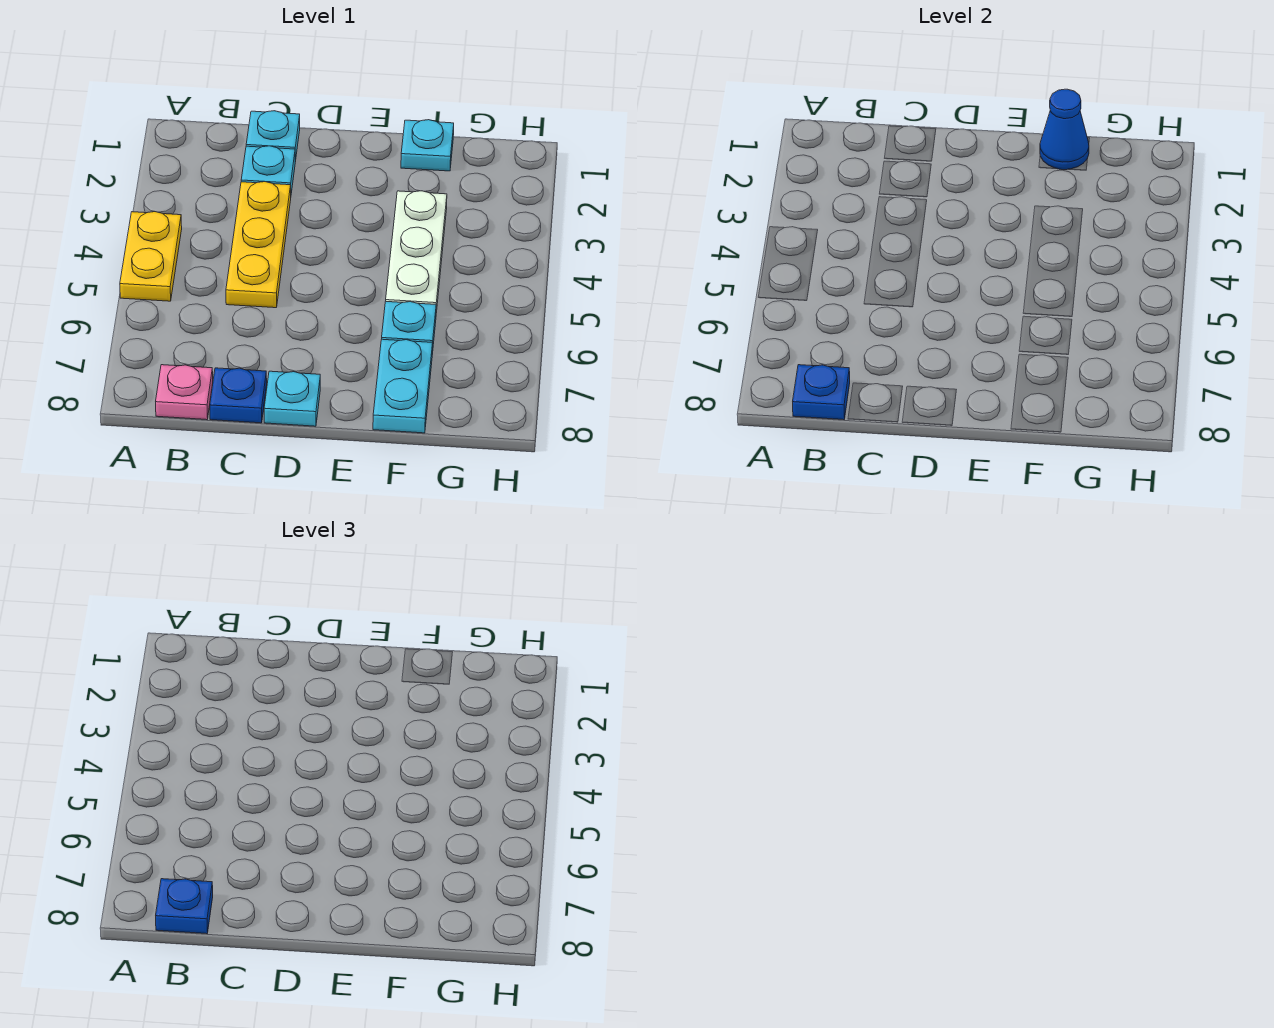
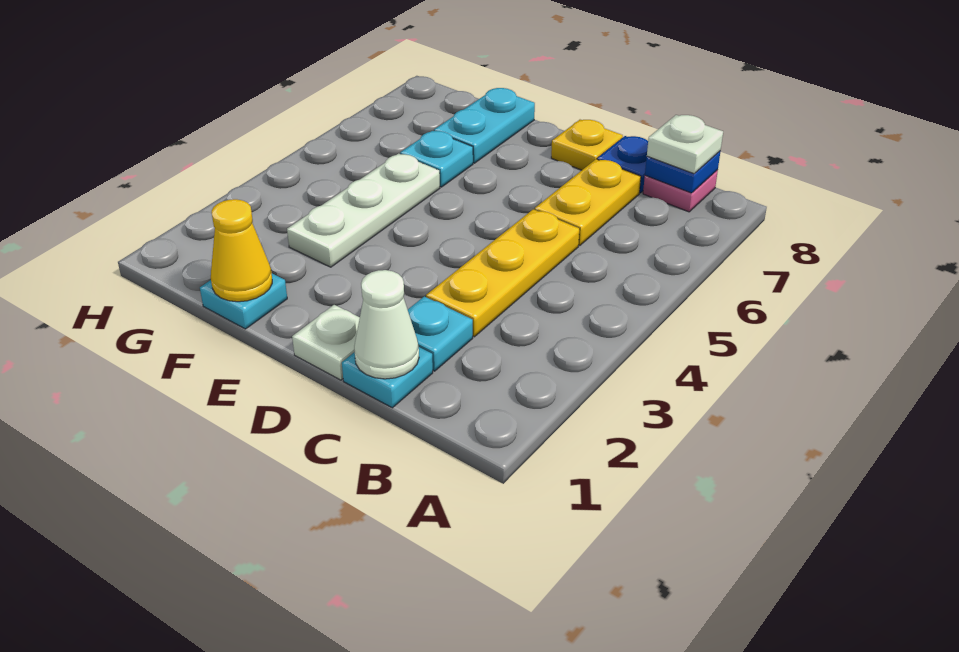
yellow plate A4:A5 level 1 -> yellow plate C6:C7 level 1
blue plate B8 level 3 -> white plate B8 level 3
none -> white cone C1 level 2
none -> white plate D1 level 1
cyan plate D8 level 1 -> yellow plate D8 level 1
blue cone F1 level 2 -> yellow cone F1 level 2

